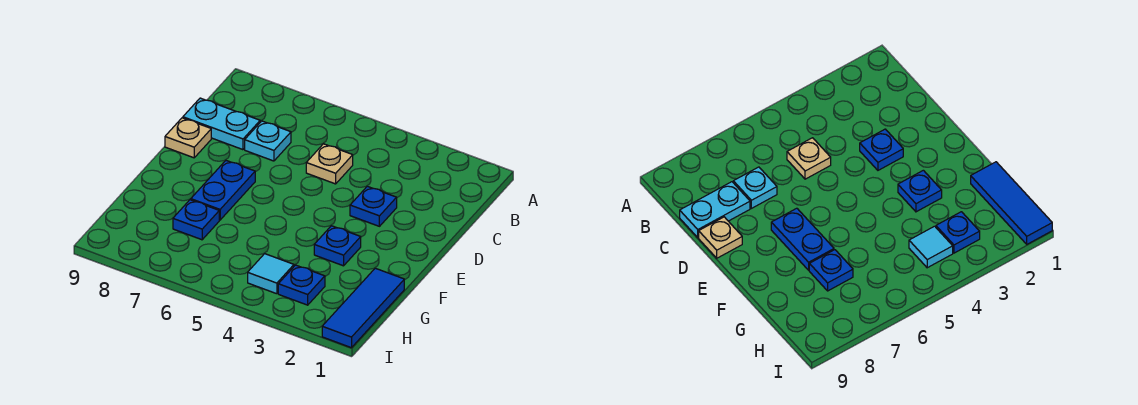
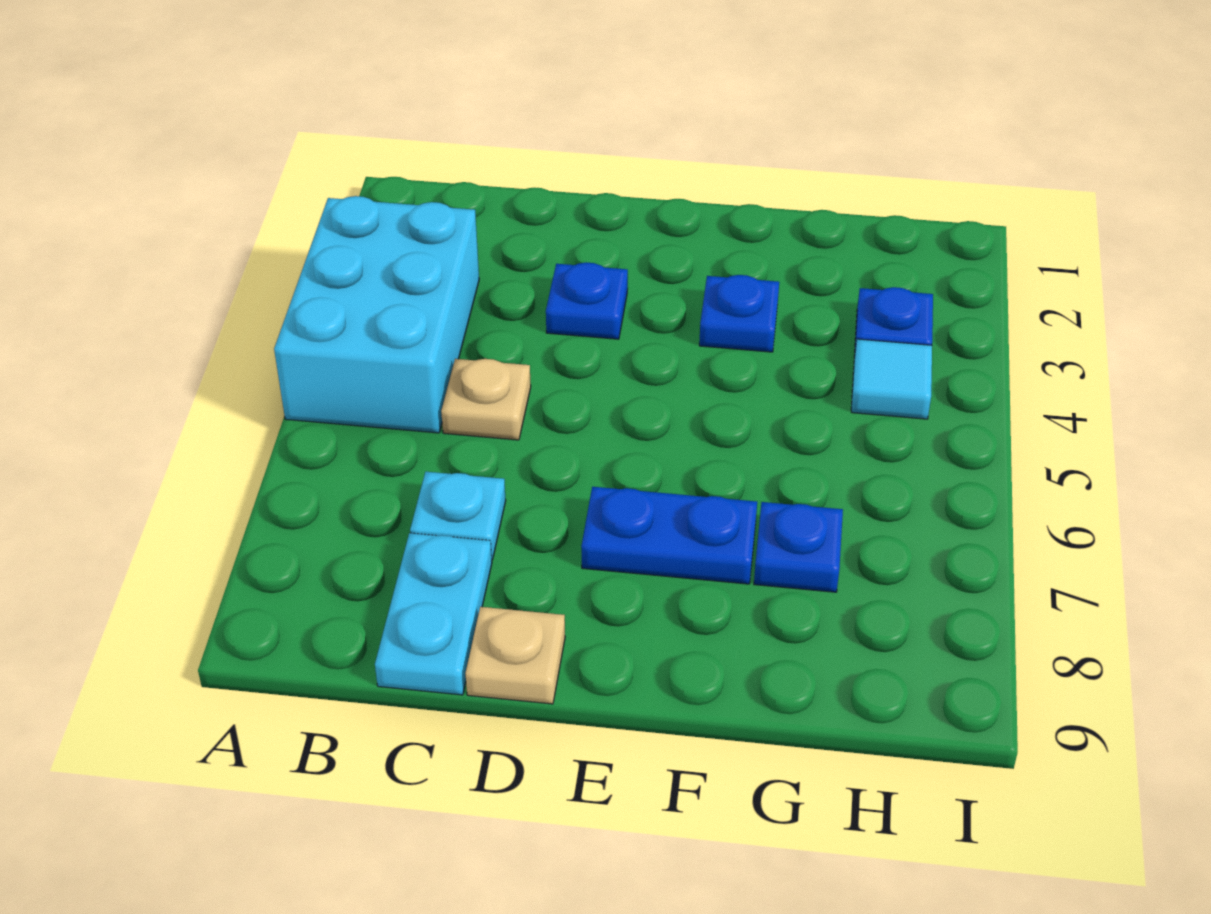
none -> cyan brick A3:B5 level 1
blue tile G1:I1 level 1 -> none

